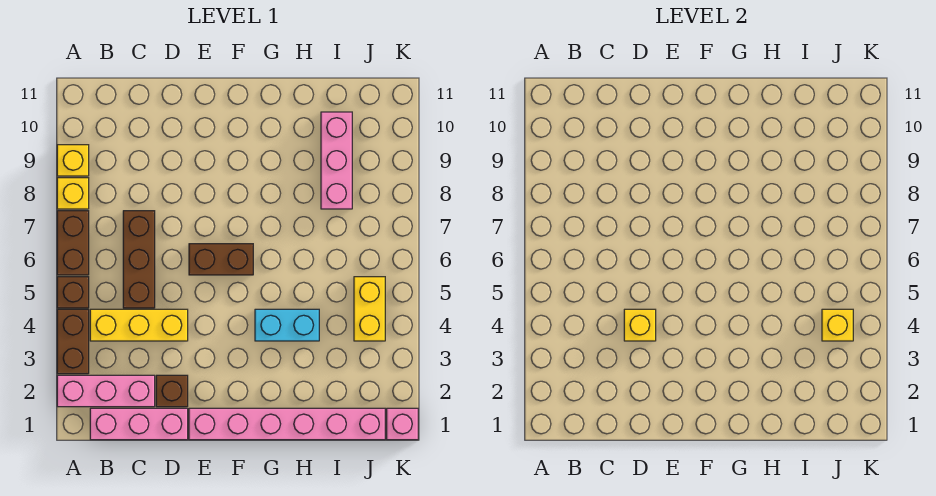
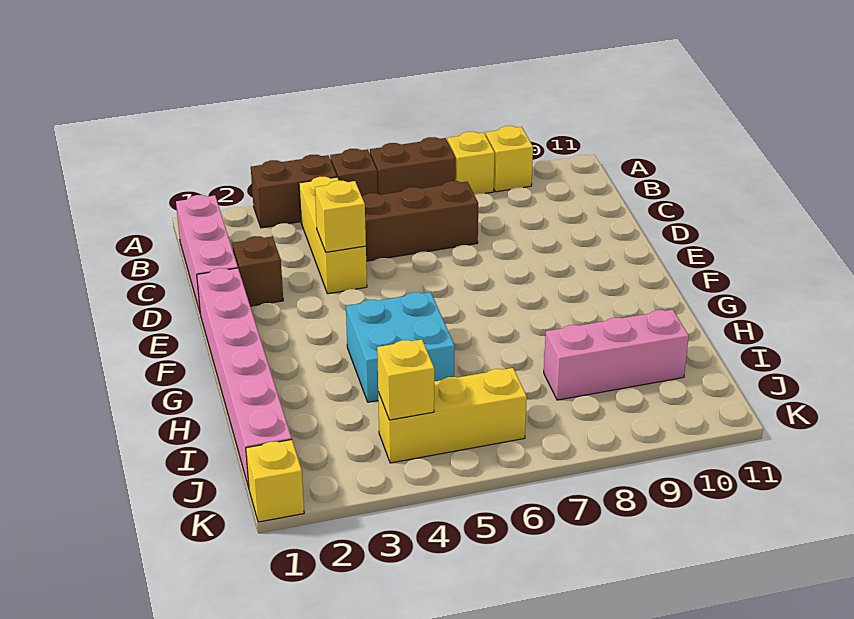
pink brick A2:C2 level 1 -> none
brown brick E6:F6 level 1 -> none
cyan brick G4:H4 level 1 -> cyan brick G4:H5 level 1
yellow brick J4:J5 level 1 -> yellow brick J4:J6 level 1
pink brick K1 level 1 -> yellow brick K1 level 1

